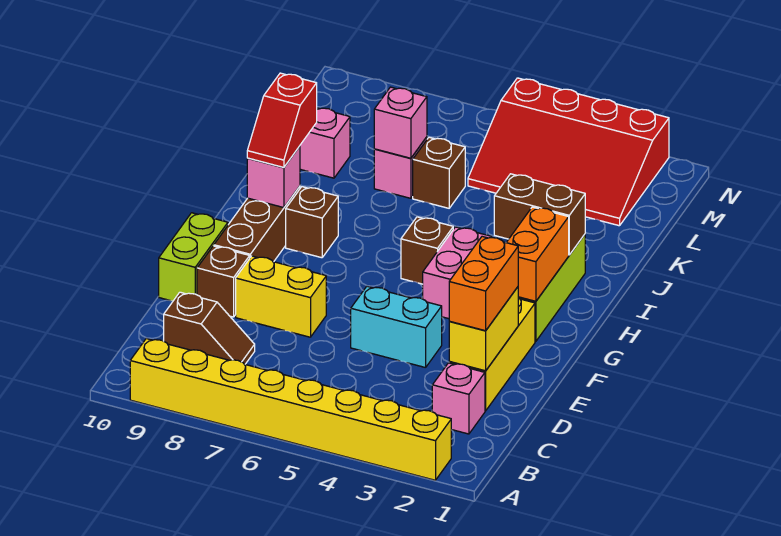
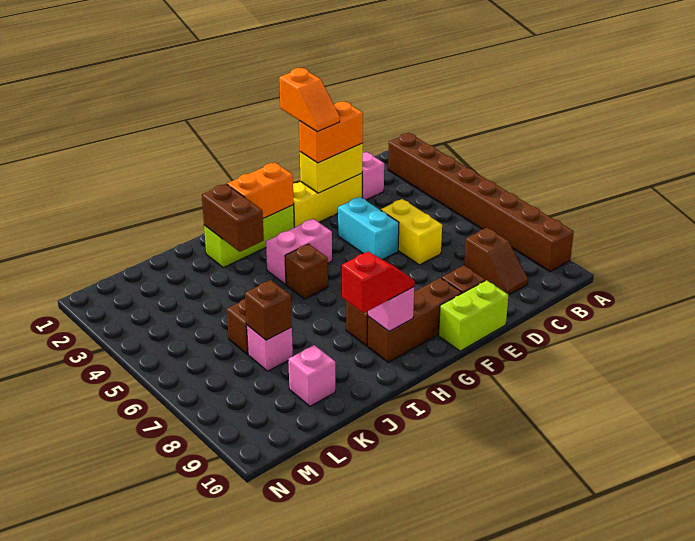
yellow brick A2:A9 level 1 -> brown brick A2:A9 level 1
brown slope C8:C9 level 1 top 9 -> brown slope C8:C9 level 1 top 8
none -> orange slope E1:E2 level 4 top 1
yellow brick E7:E8 level 1 -> yellow brick D5:D6 level 1
pink brick K7 level 2 -> brown brick K7 level 2
red slope L2:N5 level 1 top N -> none

